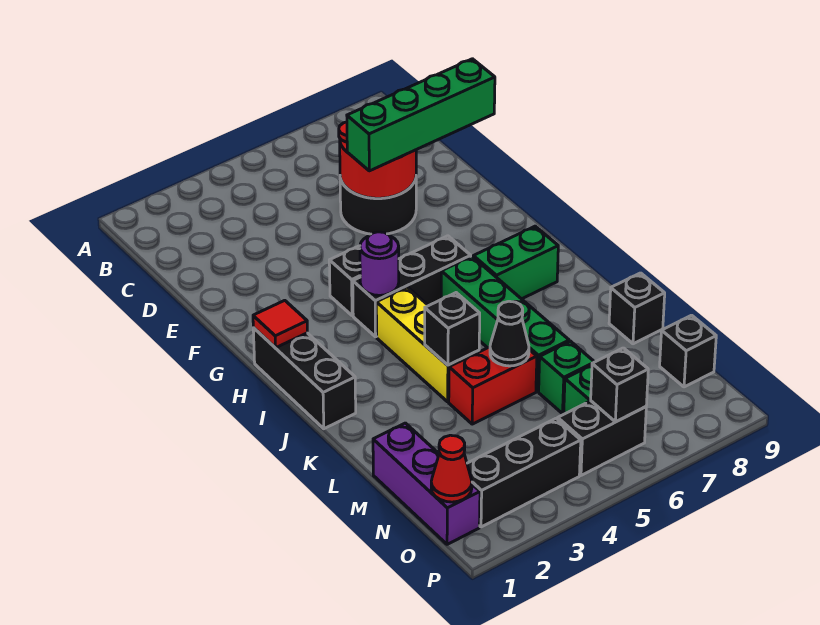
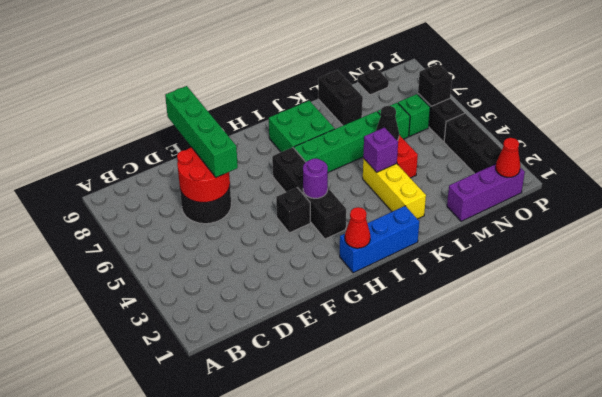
black brick H1:J1 level 1 -> blue brick H1:J1 level 1
red tile H1 level 2 -> red cone H1 level 2
black brick H4:H6 level 1 -> black brick H3:H6 level 1
yellow brick I4:K4 level 1 -> yellow brick K2:K4 level 1
green brick I7:I8 level 1 -> green brick I7:J8 level 1
black brick K4 level 2 -> purple brick K4 level 2
black brick L9 level 1 -> black brick L8:L9 level 1
black brick N9 level 1 -> black plate N9 level 1

